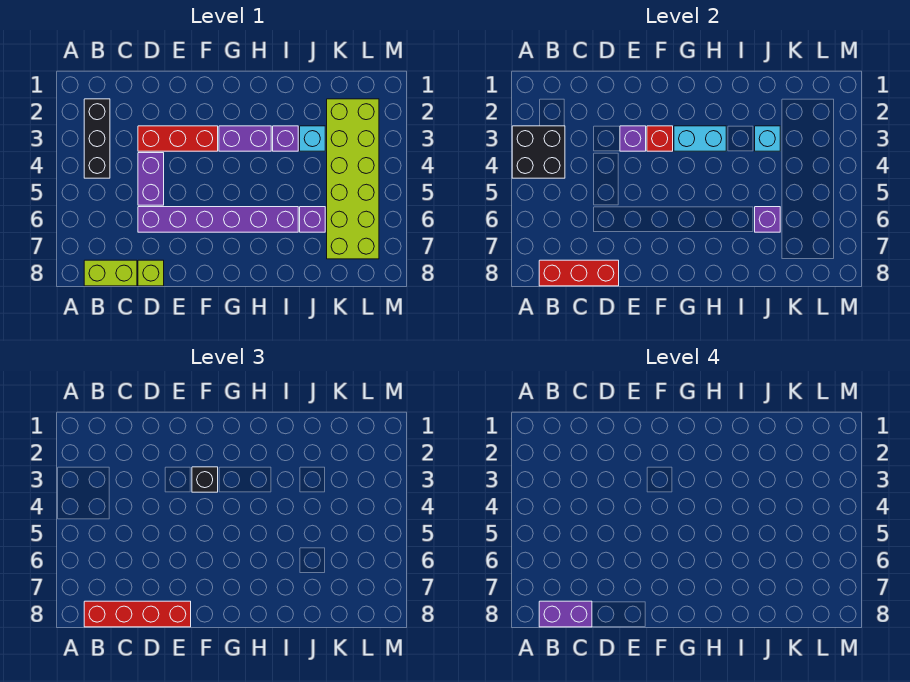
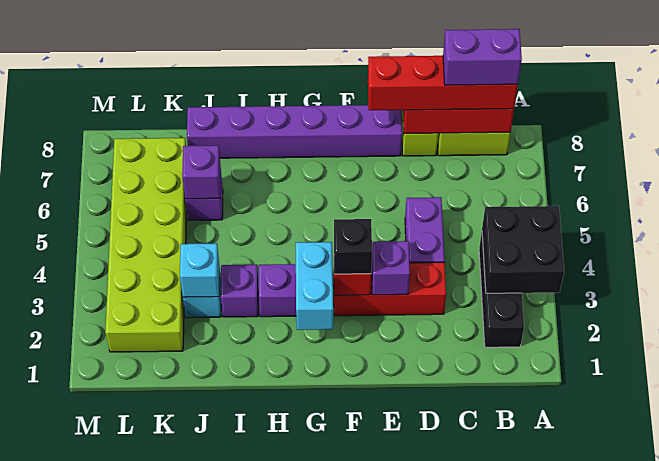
purple brick D6:I6 level 1 -> purple brick E8:J8 level 1
cyan brick G3:H3 level 2 -> cyan brick G2:G3 level 2

